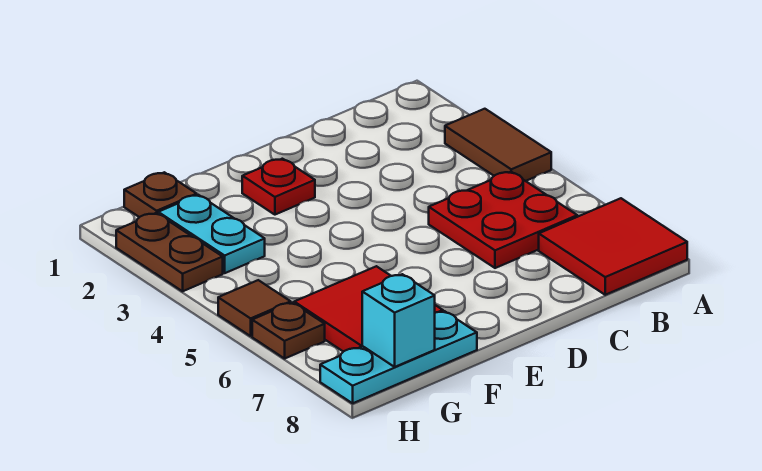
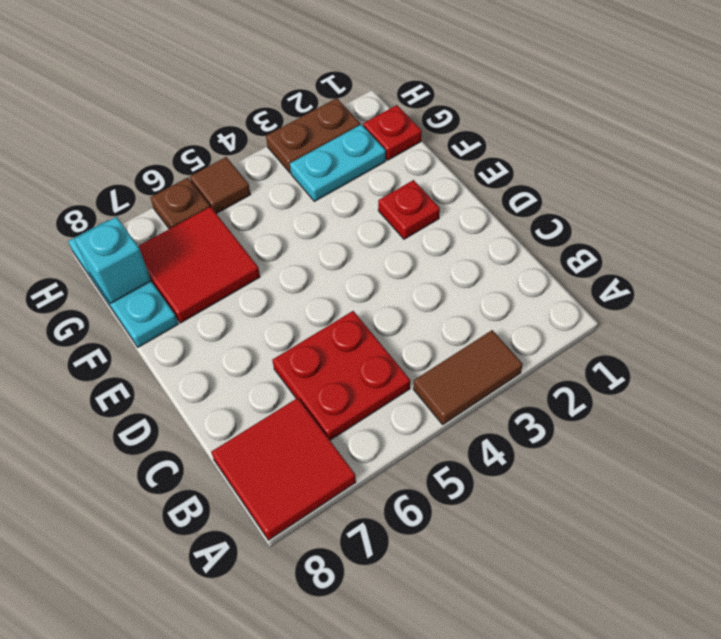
brown plate G1 level 1 -> red plate G1 level 1

